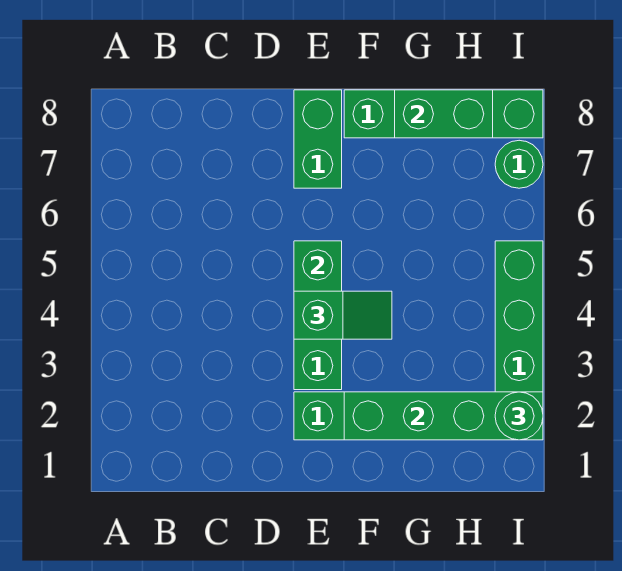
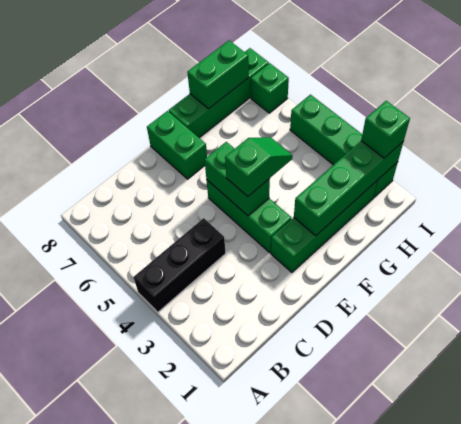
none -> black brick A4:C4 level 1
green round brick I2 level 3 -> green brick I2 level 3
green round brick I7 level 1 -> green brick I7 level 1

